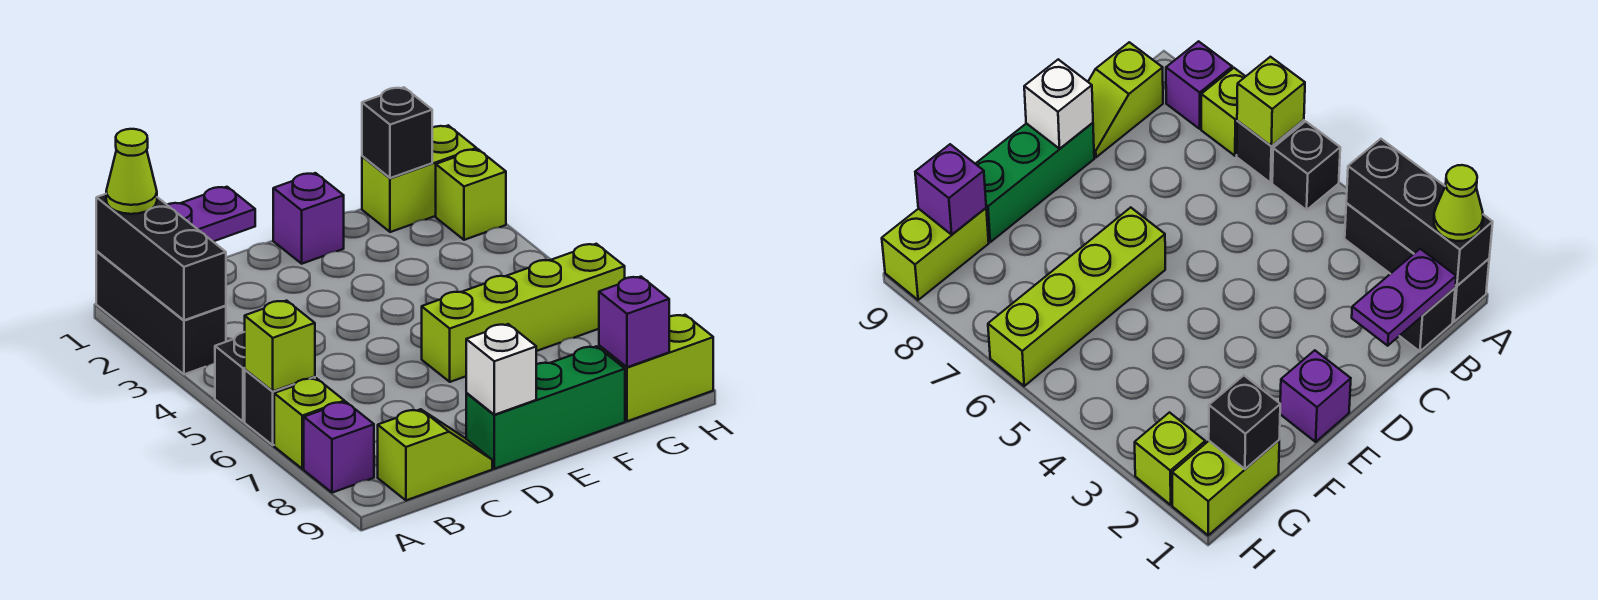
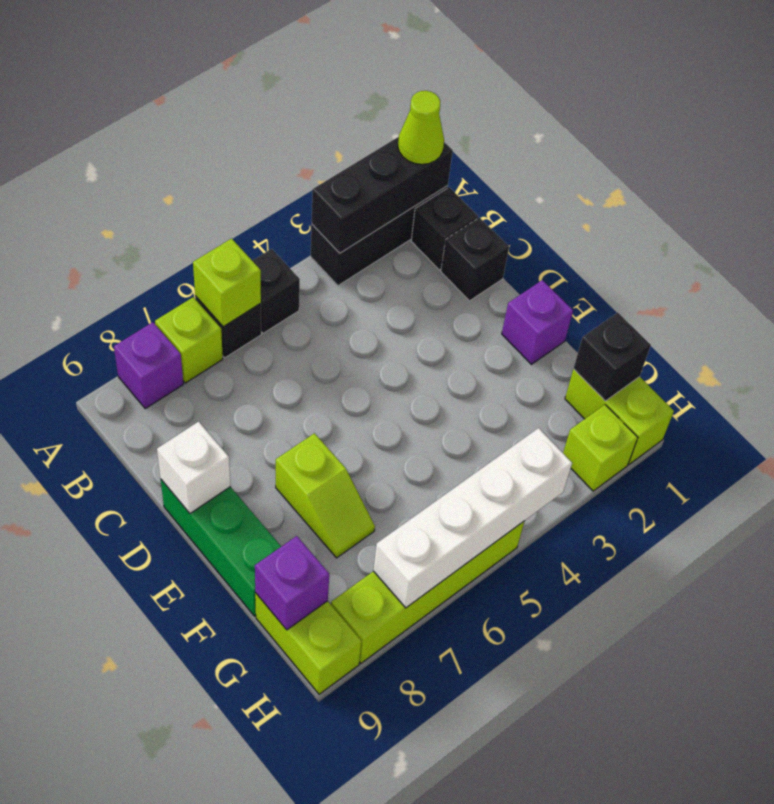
purple plate B1:C1 level 2 -> none
lime slope B9:C9 level 1 top B -> lime slope E7:F7 level 1 top E
none -> black brick C1 level 1
lime brick E6:H6 level 1 -> lime brick H5:H8 level 1
none -> white brick H4:H7 level 2

